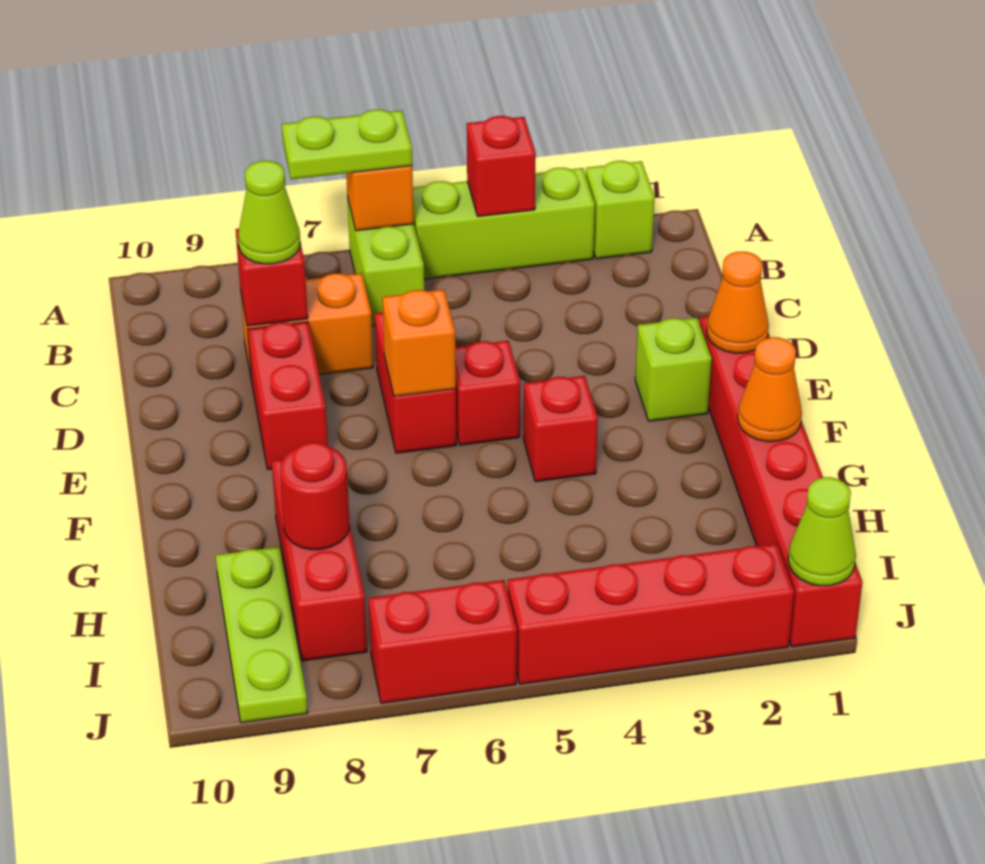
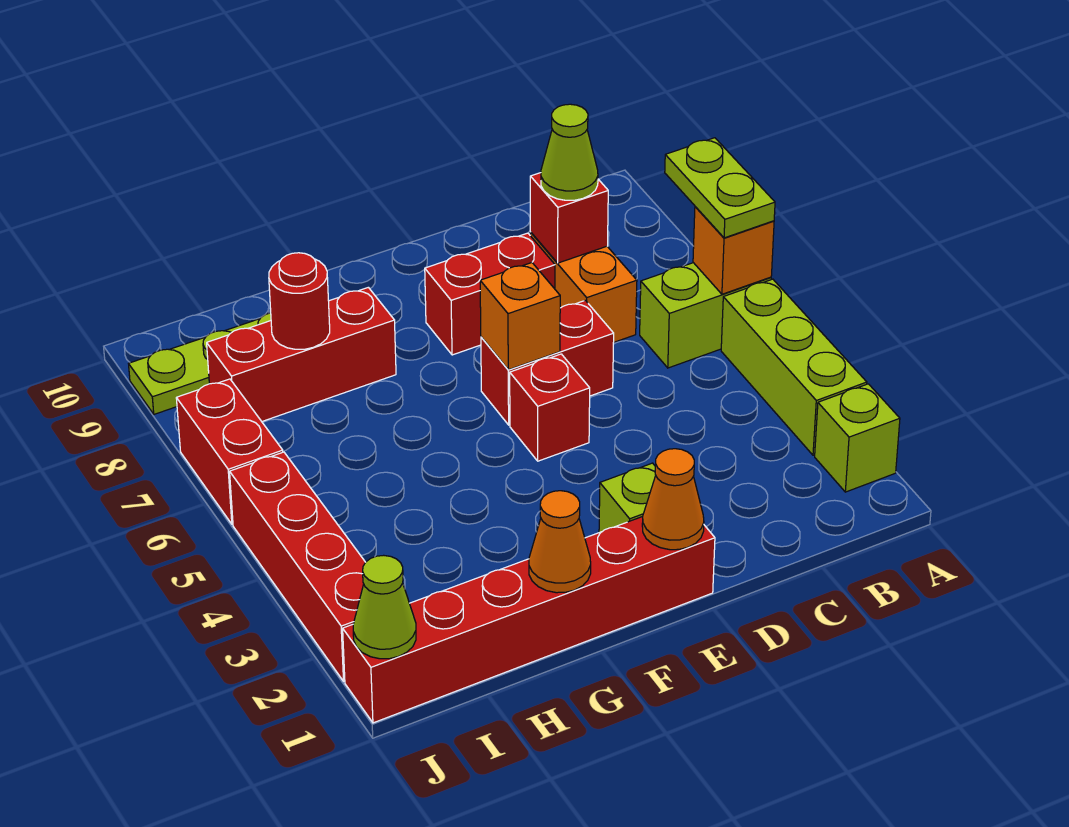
red brick A4 level 2 -> none
red brick F4 level 1 -> none

